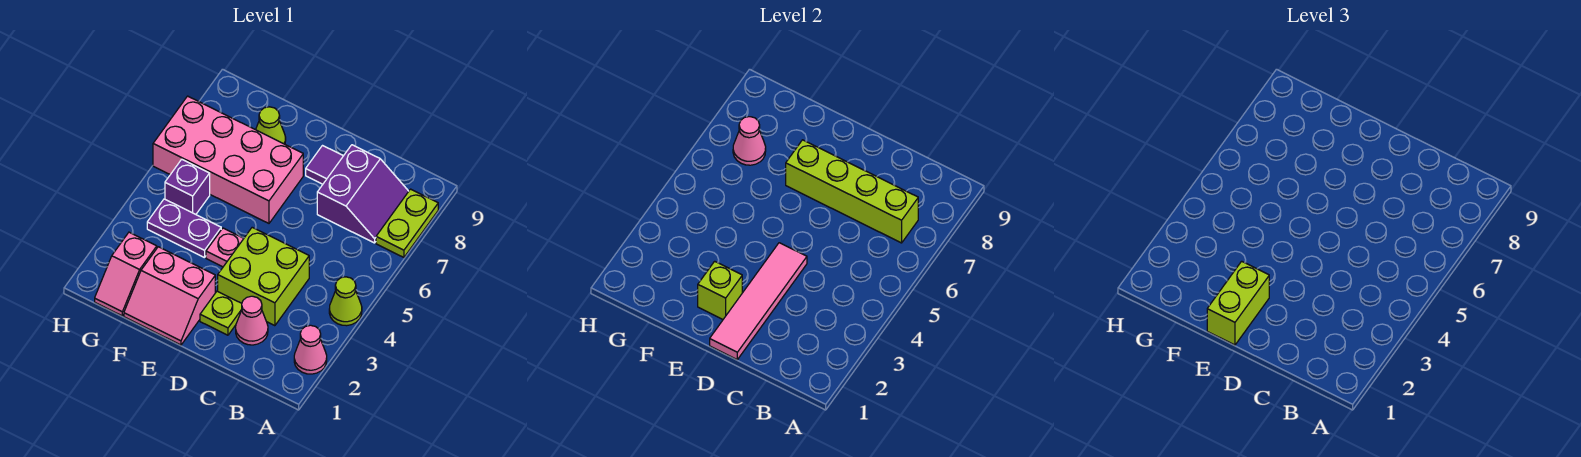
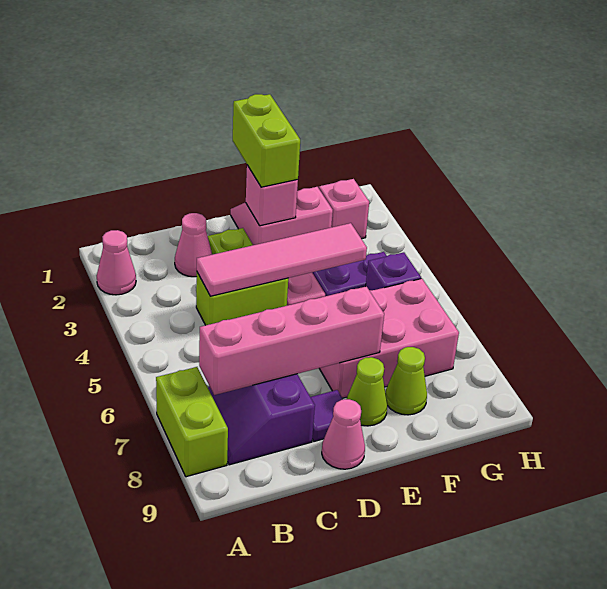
lime cone A4 level 1 -> lime cone E8 level 1
lime plate A7:A8 level 1 -> lime brick A7:A8 level 1
lime brick B7:E7 level 2 -> pink brick B7:E7 level 2
lime brick C3:D4 level 1 -> lime brick C4:D4 level 1
pink tile D1:D4 level 2 -> pink tile C4:F4 level 2
lime brick E2 level 2 -> pink brick E2 level 2
pink brick E6:H7 level 1 -> pink brick E6:G7 level 1
pink cone G7 level 2 -> pink cone D9 level 1

